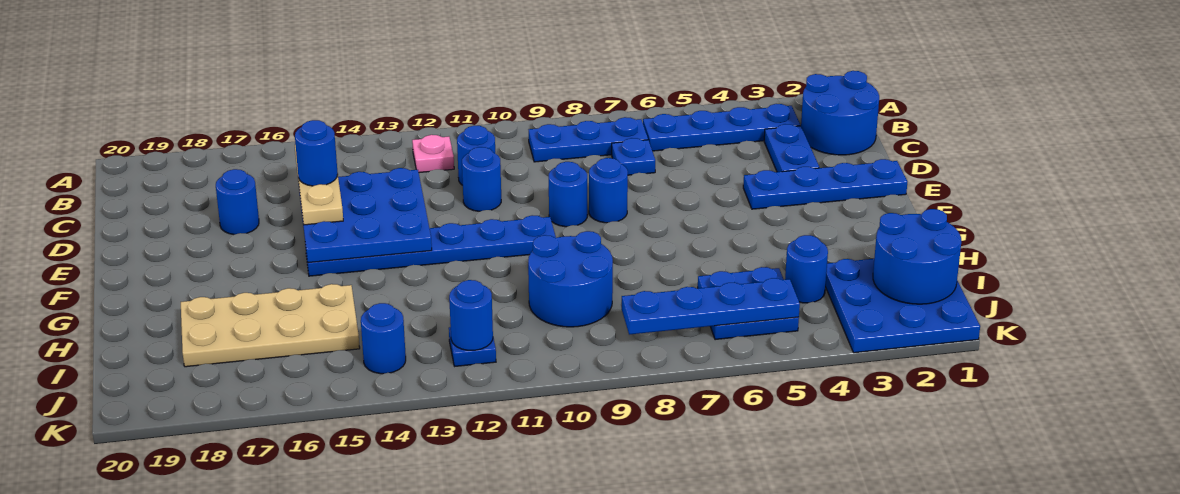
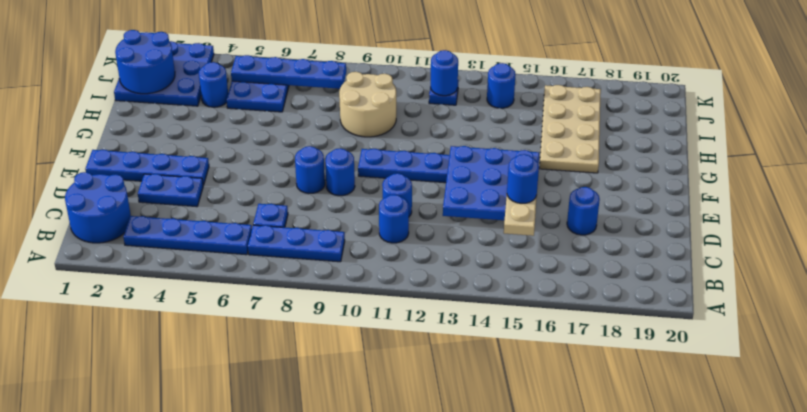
pink plate B12 level 1 -> none
blue plate C3:D3 level 1 -> blue plate D3:D4 level 1
blue round brick H9:I10 level 1 -> tan round brick H9:I10 level 1
tan plate H15:I18 level 1 -> tan plate G16:J17 level 1

